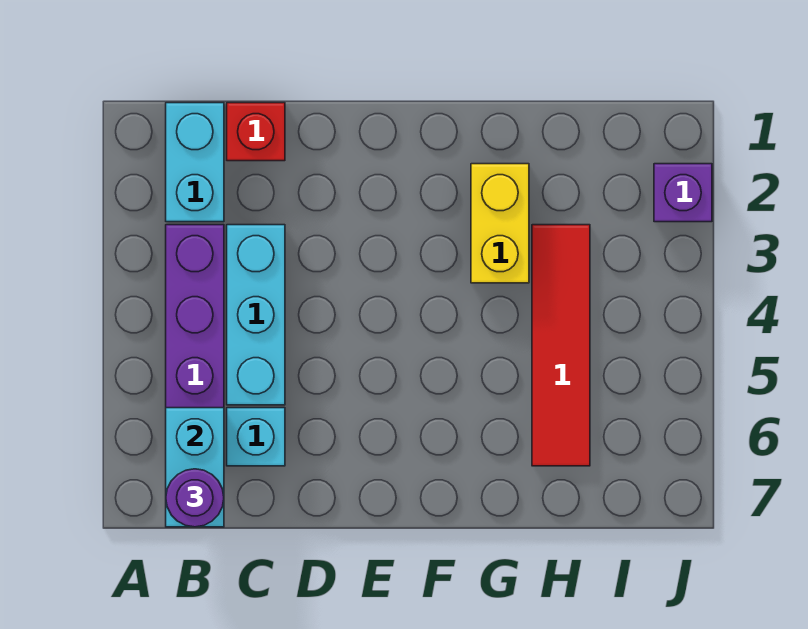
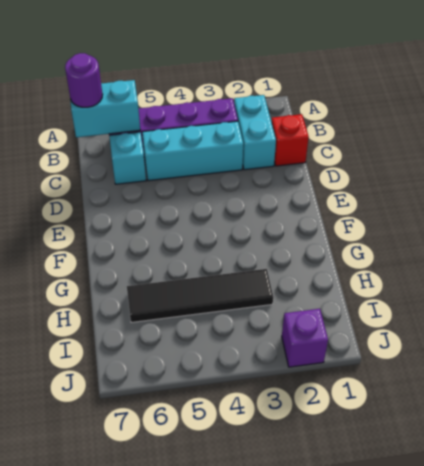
cyan brick B1:B2 level 1 -> cyan brick B2:C2 level 1
yellow brick G2:G3 level 1 -> none
red tile H3:H6 level 1 -> black tile H3:H6 level 1

